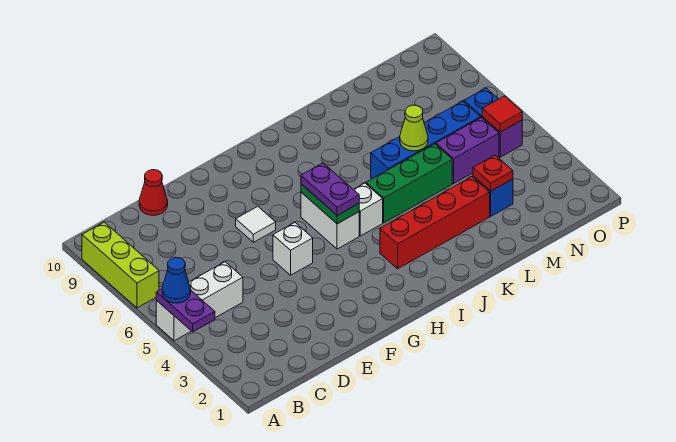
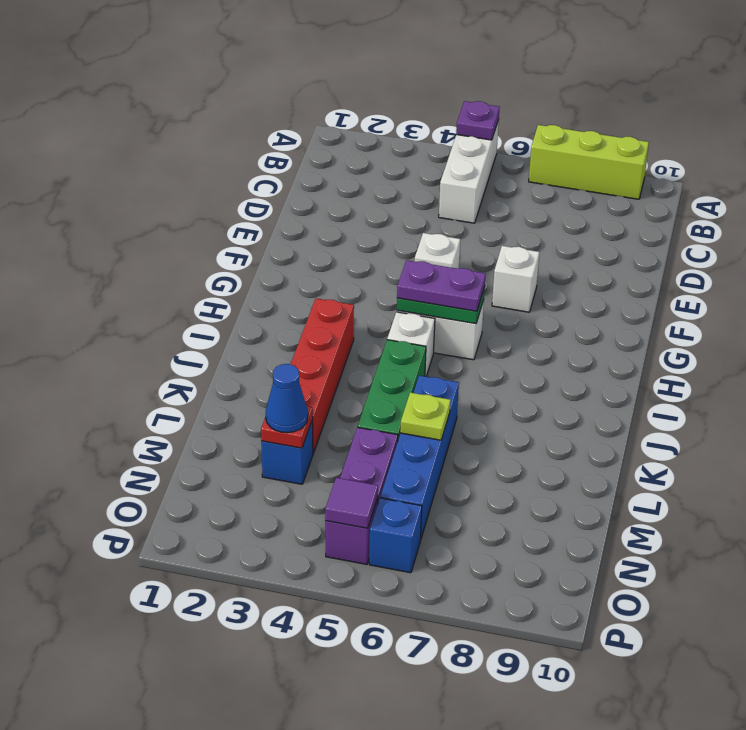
purple plate A4:A5 level 2 -> purple plate A5 level 2
blue cone A5 level 3 -> blue cone M3 level 3
red cone D10 level 1 -> none
white tile F7 level 1 -> white brick F7 level 1
lime cone L6 level 2 -> lime plate L6 level 2
red tile O5 level 2 -> purple tile O5 level 2

